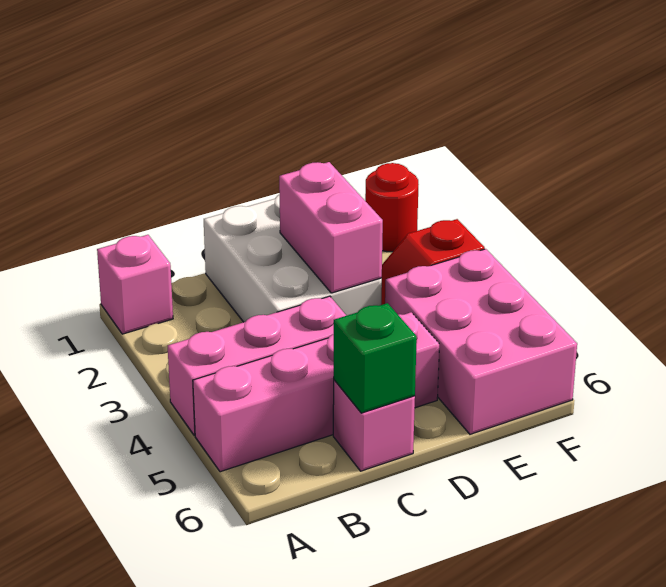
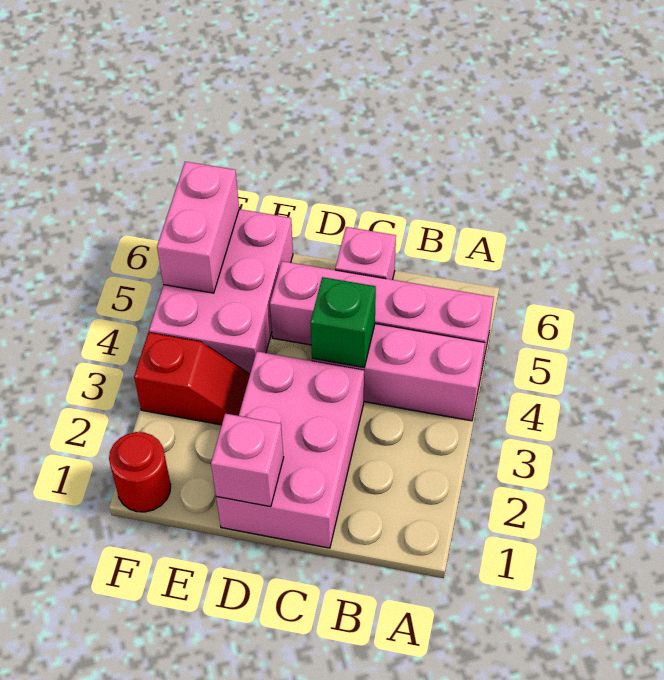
pink brick A1 level 1 -> pink brick D1 level 2
white brick C1:D3 level 1 -> pink brick C1:D3 level 1
green brick C6 level 2 -> green brick C4 level 2
pink brick D2:D3 level 2 -> pink brick F5:F6 level 2

